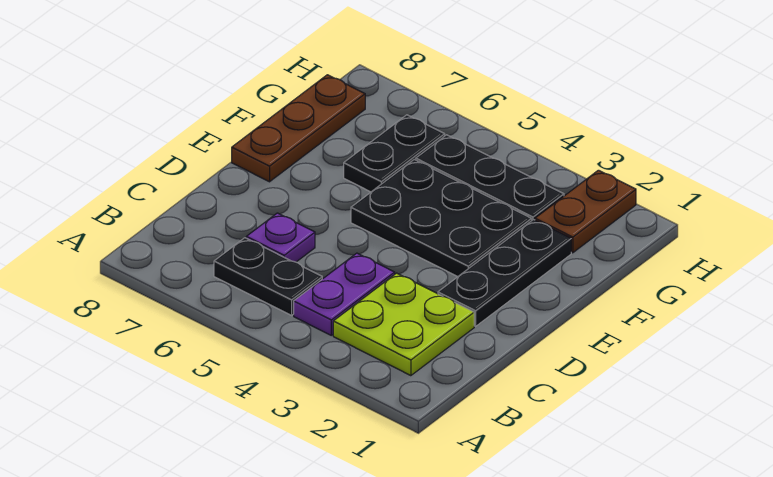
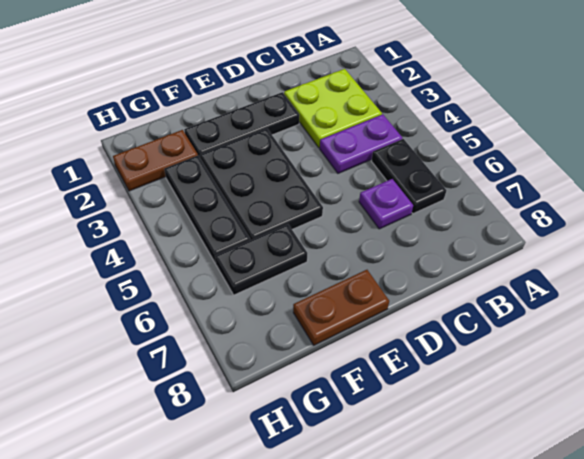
brown plate E8:G8 level 1 -> brown plate E8:F8 level 1

